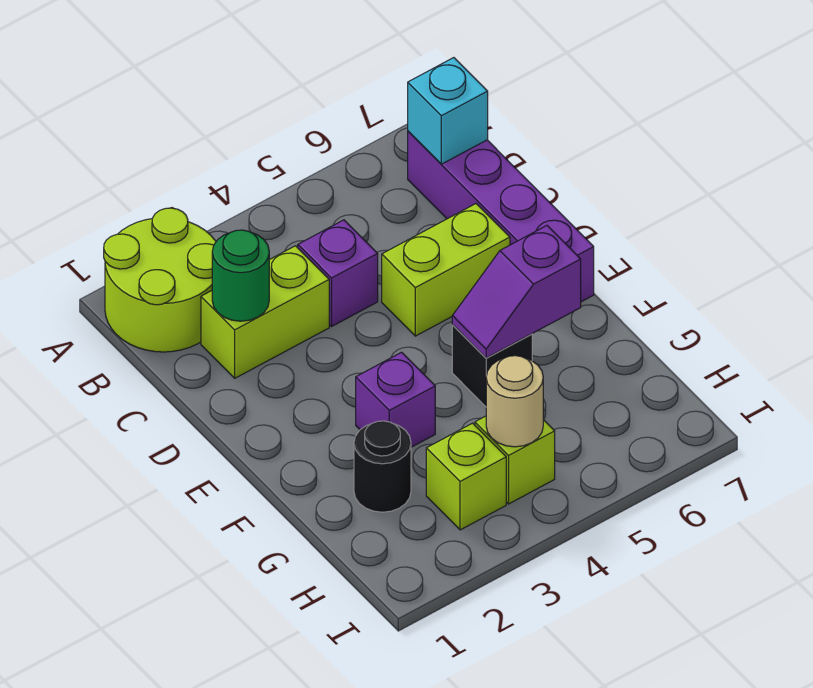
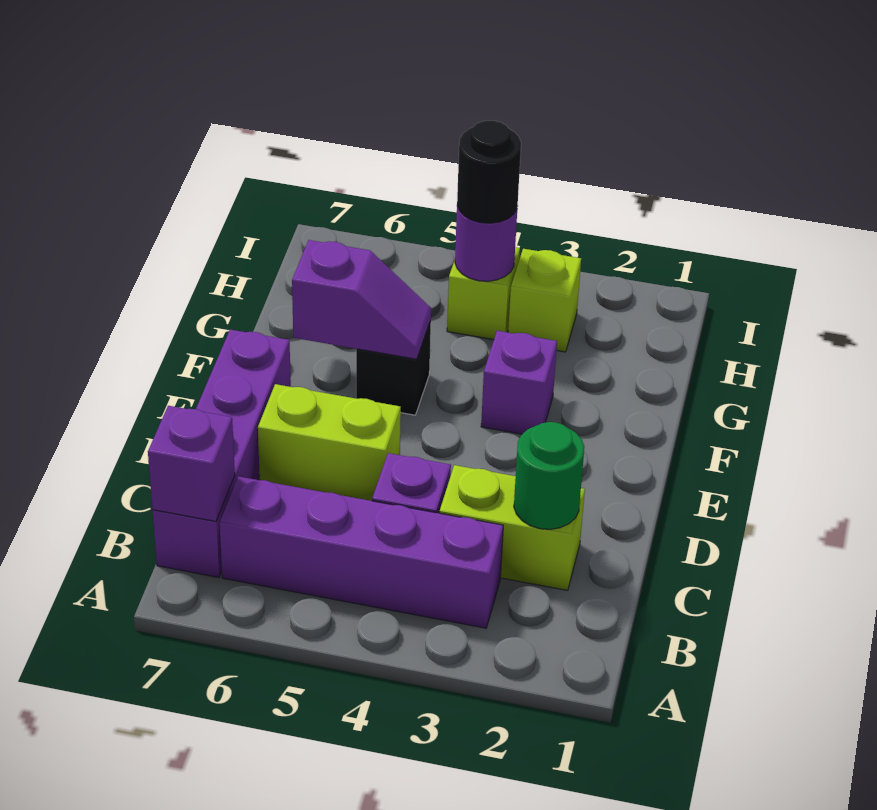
lime round brick A1:B2 level 1 -> none
none -> purple brick B3:B6 level 1
cyan brick B7 level 2 -> purple brick B7 level 2
black round brick G2 level 1 -> black round brick H4 level 3
tan round brick H4 level 2 -> purple round brick H4 level 2

